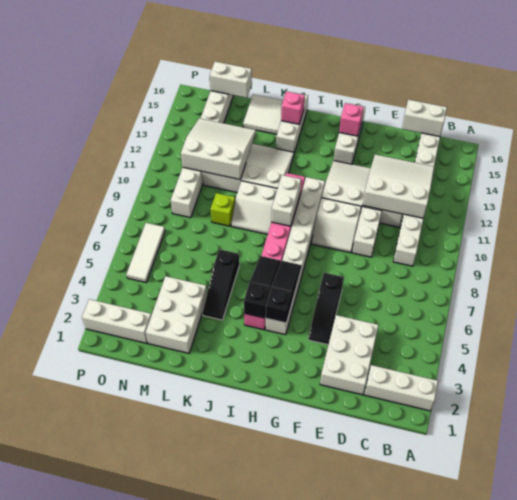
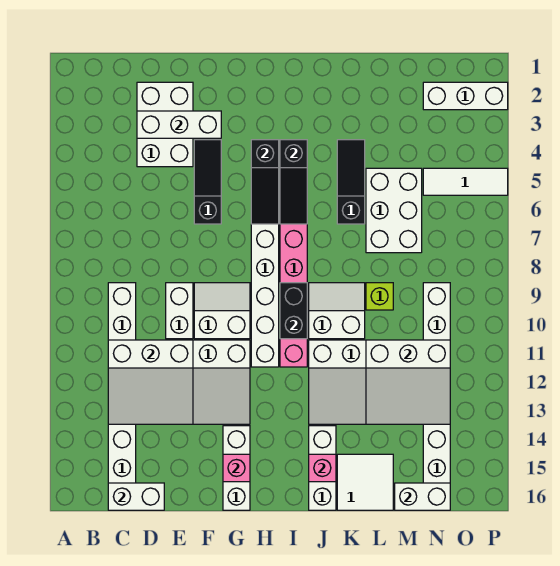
white brick A2:C2 level 1 -> white brick D3:F3 level 2
white brick I9:I10 level 2 -> black brick I9:I10 level 2
white brick L2:M4 level 1 -> white brick L5:M7 level 1
white tile O5:O7 level 1 -> white tile N5:P5 level 1

